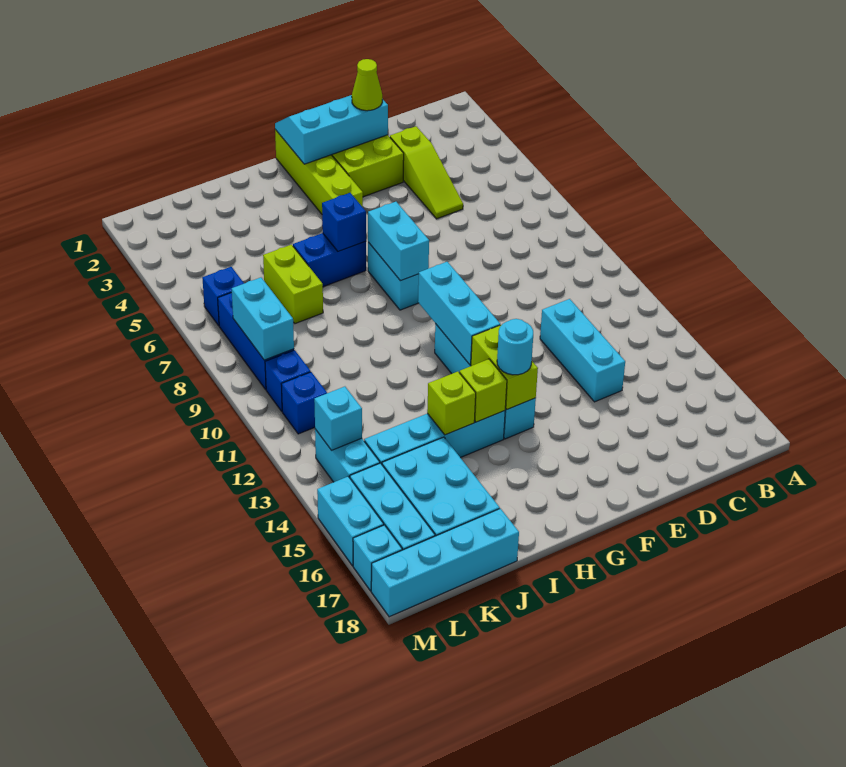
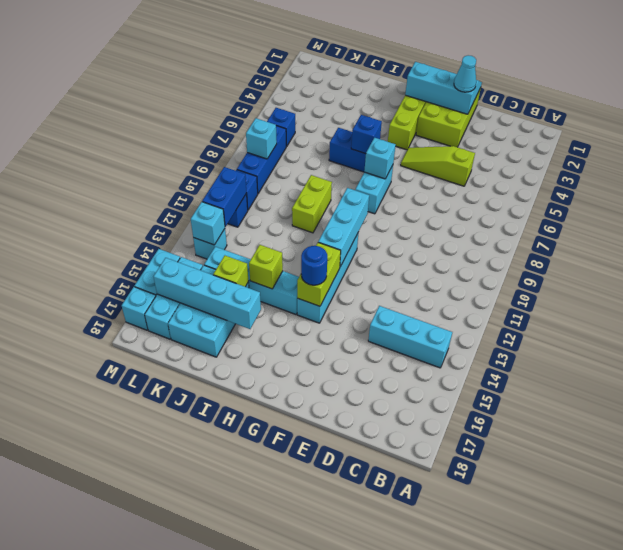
lime slope D3:D5 level 1 top 3 -> lime slope D5:F5 level 1 top D
cyan brick D12:D14 level 1 -> cyan brick B14:D14 level 1
lime cone E2 level 3 -> cyan cone E2 level 3
cyan brick G7:G8 level 2 -> cyan brick G7 level 2
cyan round brick G14 level 3 -> blue round brick G14 level 3
lime brick H14 level 2 -> lime brick J15 level 2
lime brick J6:J7 level 1 -> lime brick I9:I10 level 1
cyan brick J18:M18 level 1 -> cyan brick I16:L16 level 2
cyan brick L8:L9 level 2 -> cyan brick L8 level 2
none -> blue brick L11:L12 level 2
cyan brick L13:L14 level 1 -> cyan brick L13 level 1

